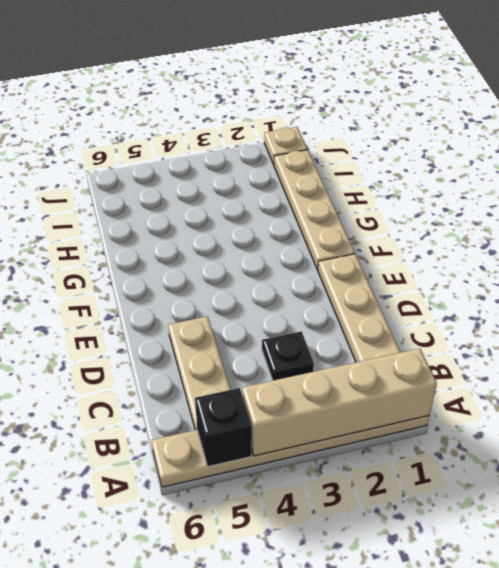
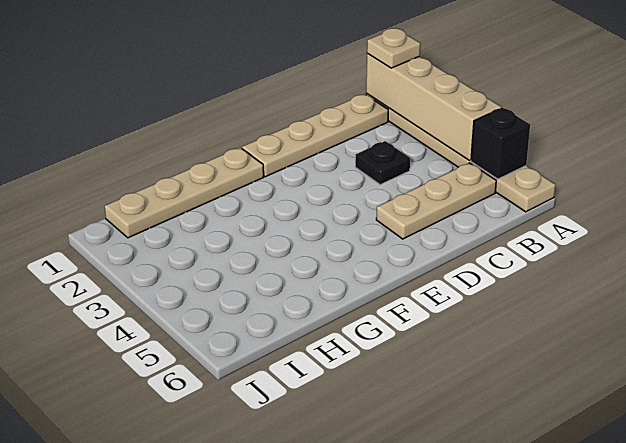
tan plate J1 level 1 -> tan plate A1 level 3

